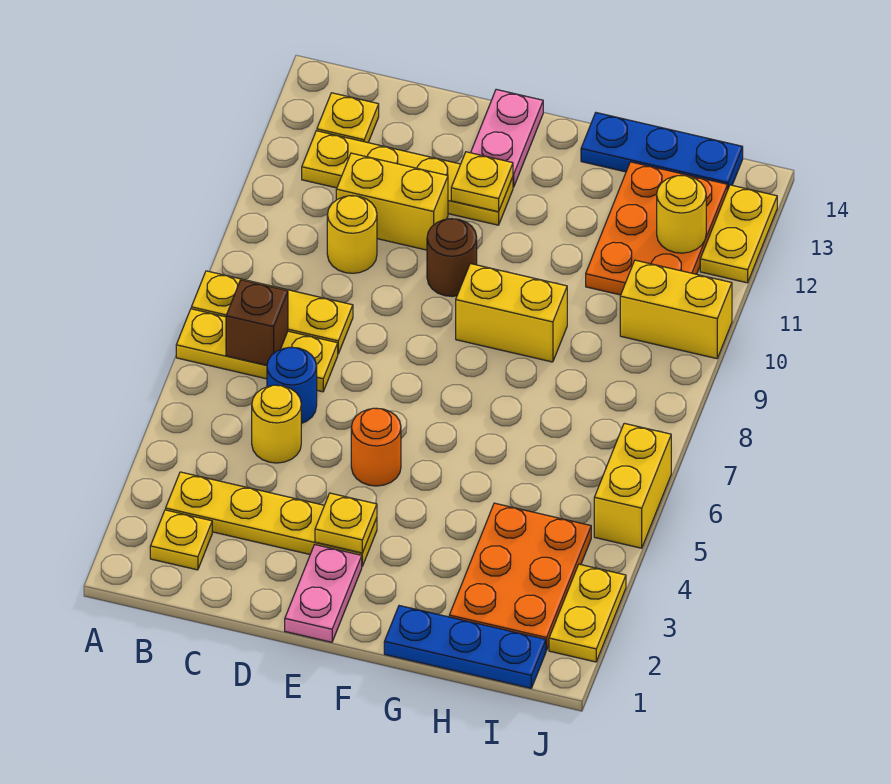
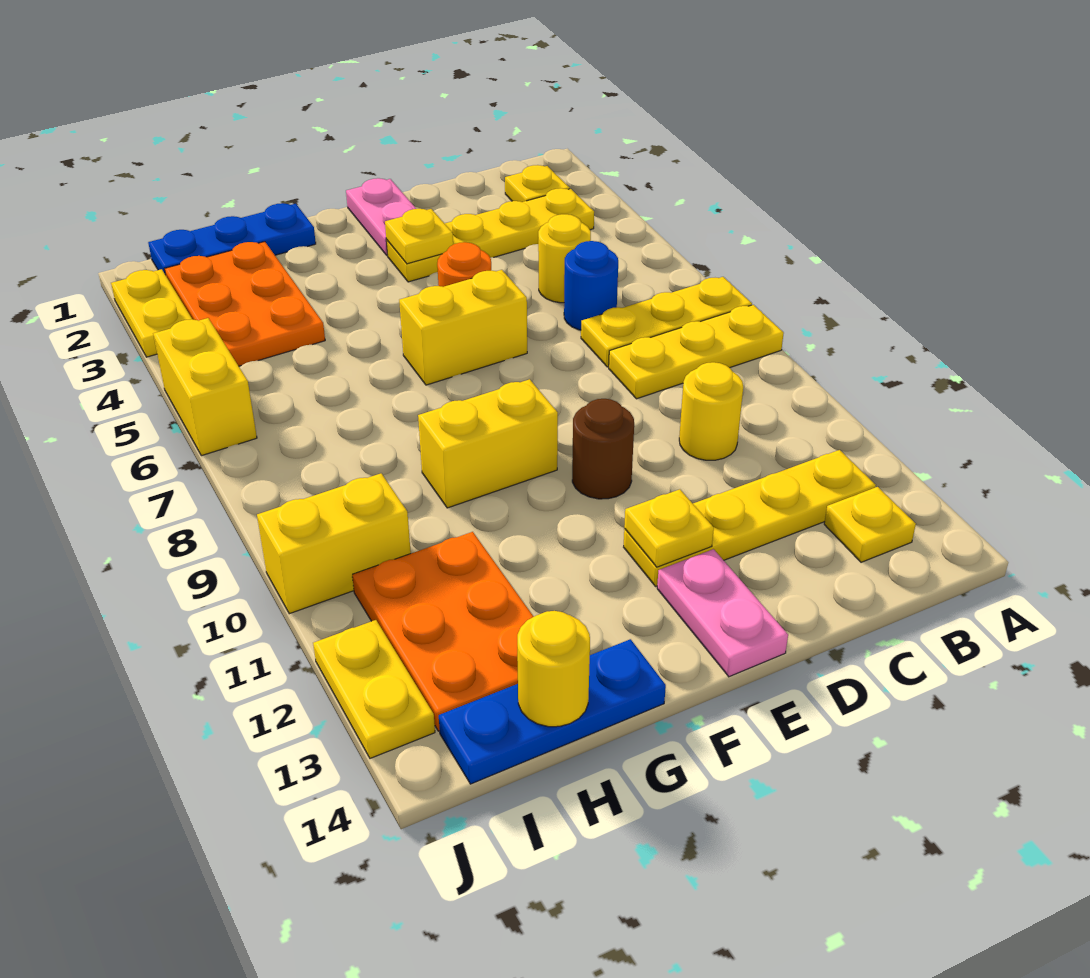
brown brick B7 level 2 -> none
yellow brick C11:D11 level 1 -> yellow brick E6:F6 level 1
yellow round brick I12 level 2 -> yellow round brick H14 level 2

